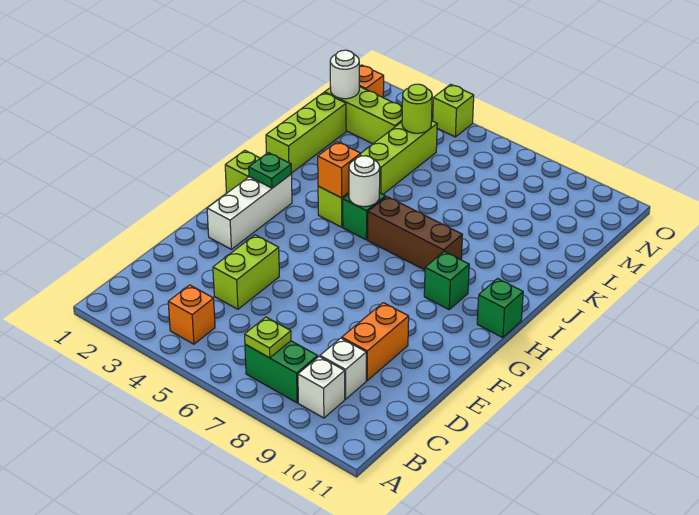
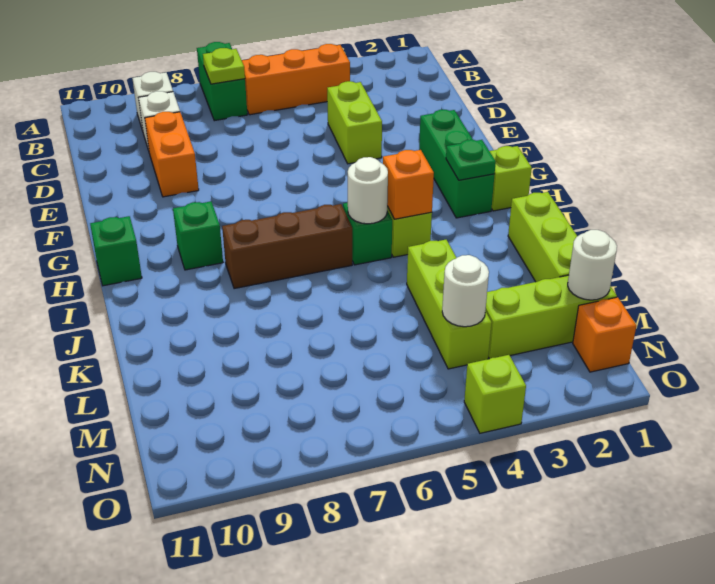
orange brick B4 level 1 -> orange brick B4:B6 level 1
green brick B7:B8 level 1 -> green brick A7:B7 level 1
white brick F2:H2 level 1 -> green brick F2:H2 level 1
lime round brick M4 level 2 -> white round brick M4 level 2

